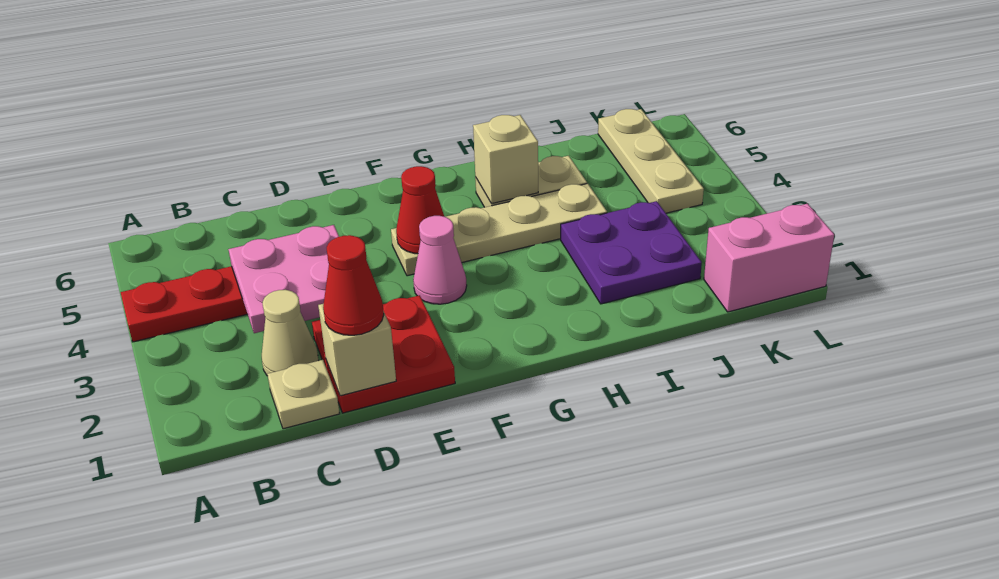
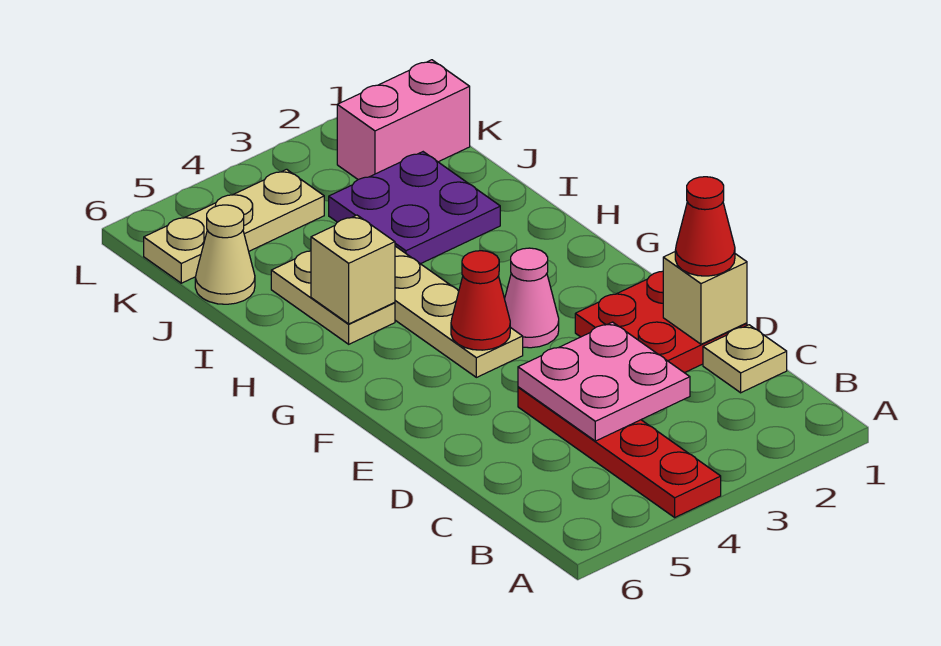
tan cone C2 level 1 -> tan cone J6 level 1
pink brick K1:L1 level 1 -> pink brick K1:K2 level 1

